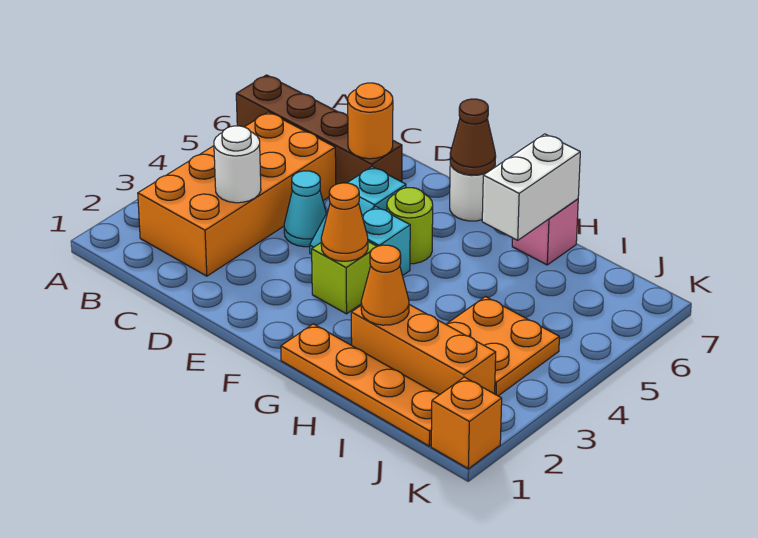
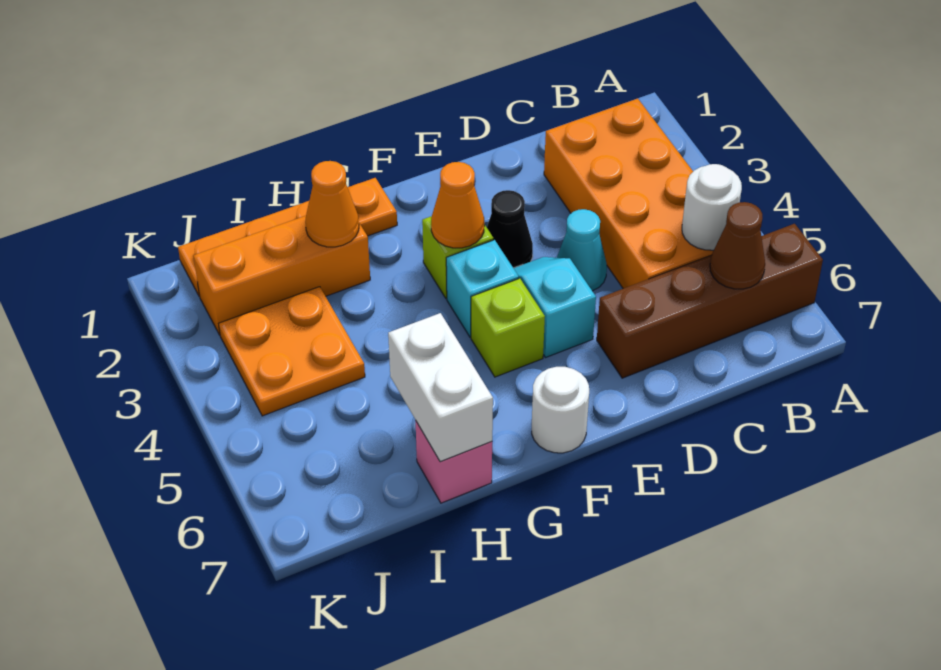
white round brick C3 level 2 -> white round brick B5 level 2
orange round brick D6 level 2 -> none
none -> black cone E3 level 1
lime round brick F5 level 1 -> lime brick F5 level 1
brown cone F7 level 2 -> brown cone B6 level 2
orange brick K1 level 1 -> none

